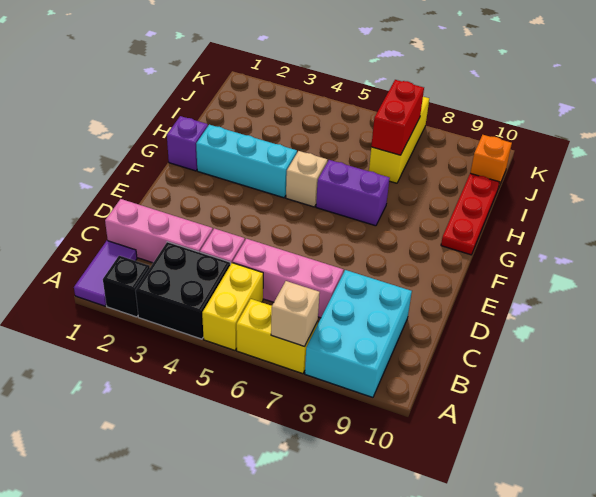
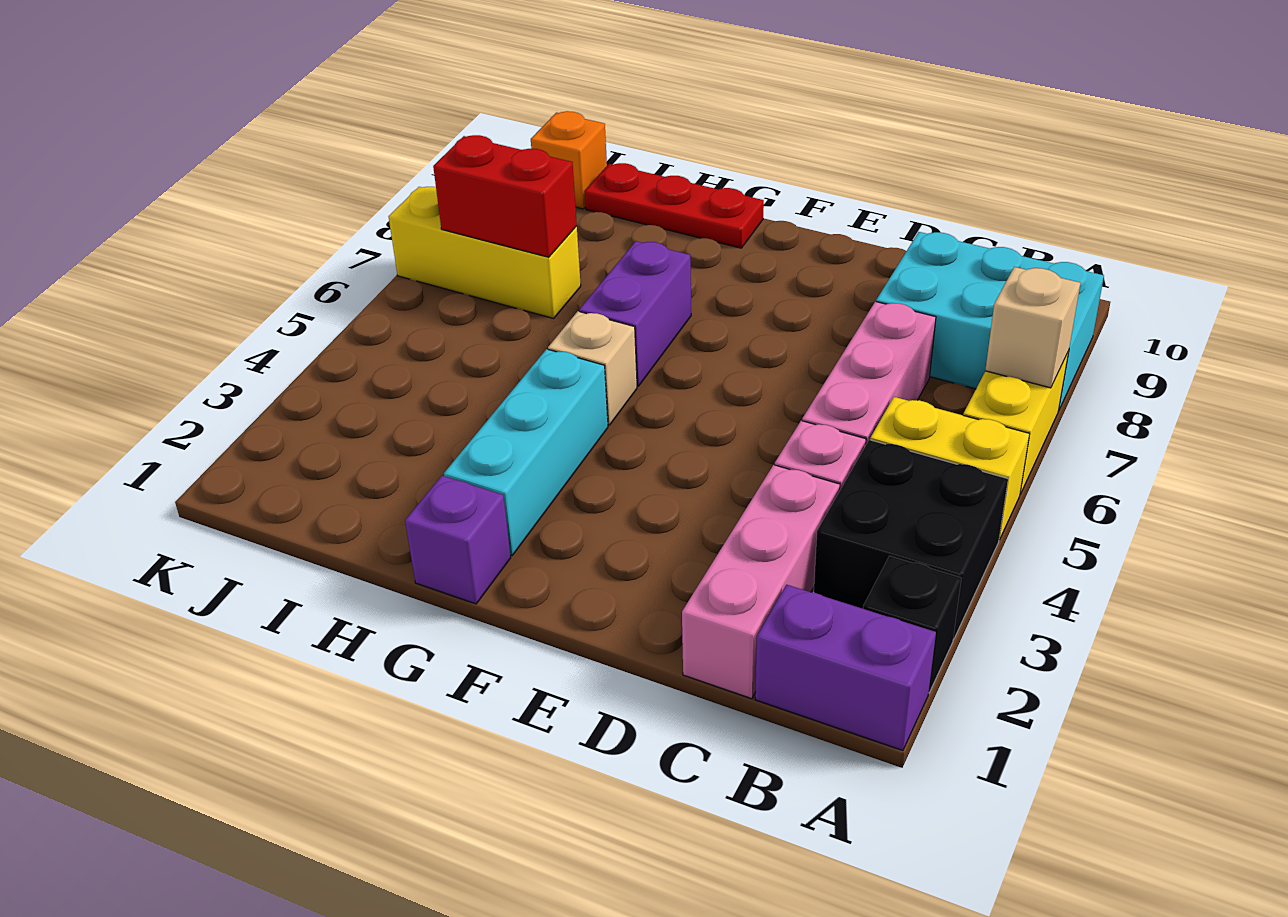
purple tile A1:B1 level 1 -> purple brick A1:B1 level 1

